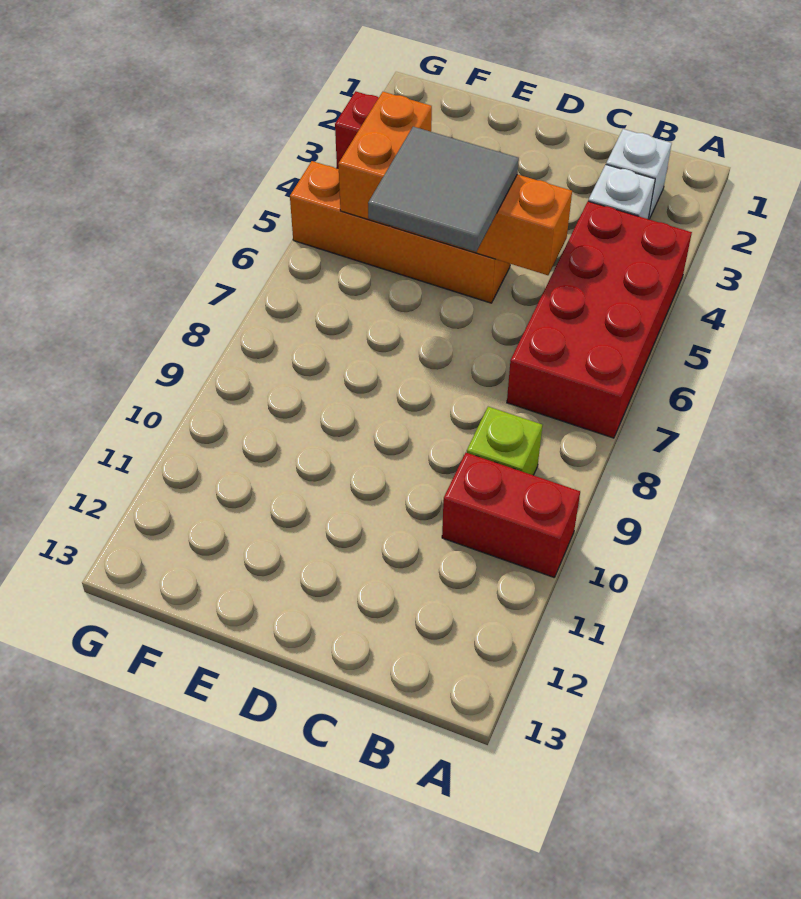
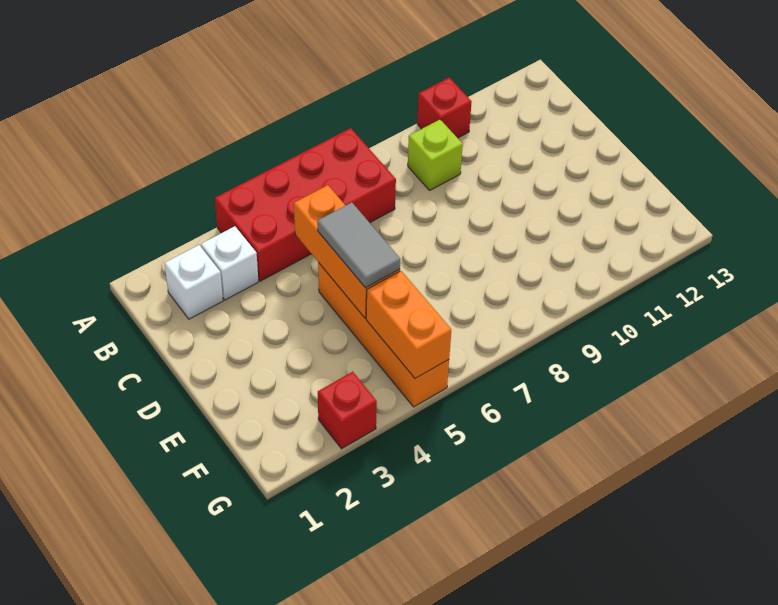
red brick A10:B10 level 1 -> red brick A10 level 1
grey tile D5:E6 level 3 -> grey tile D5:E5 level 3
orange brick F4:F5 level 2 -> orange brick F5:G5 level 2

